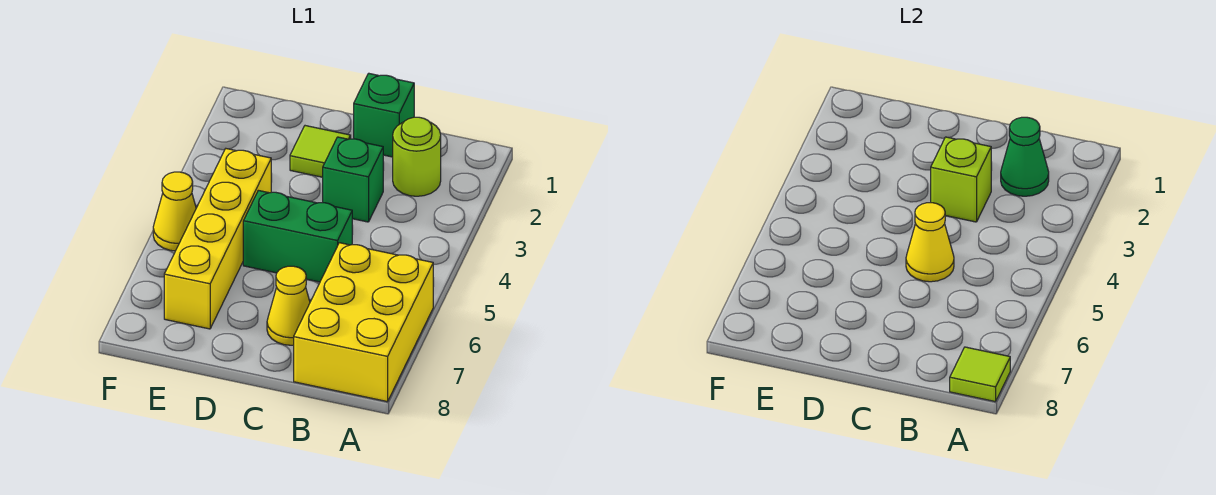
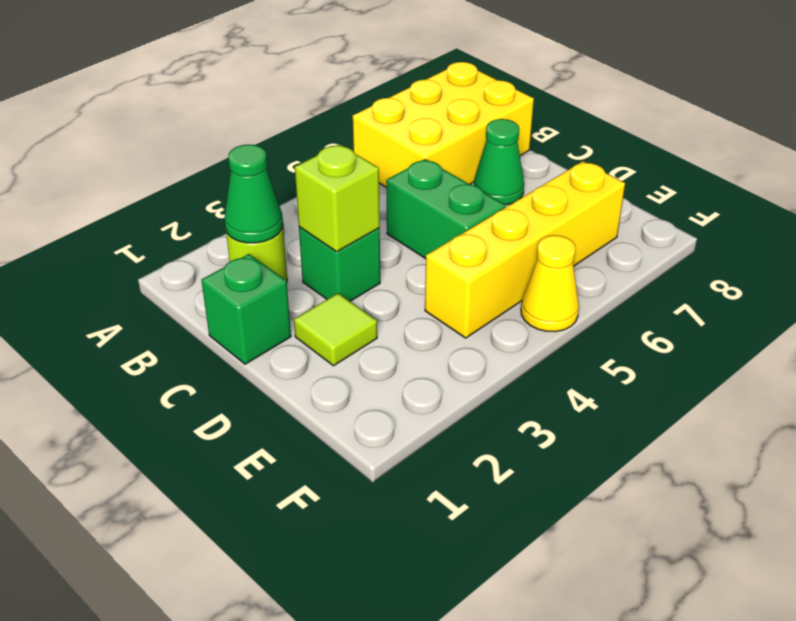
lime tile A8 level 2 -> none
yellow cone C5 level 2 -> none
yellow cone C7 level 1 -> green cone C7 level 1

